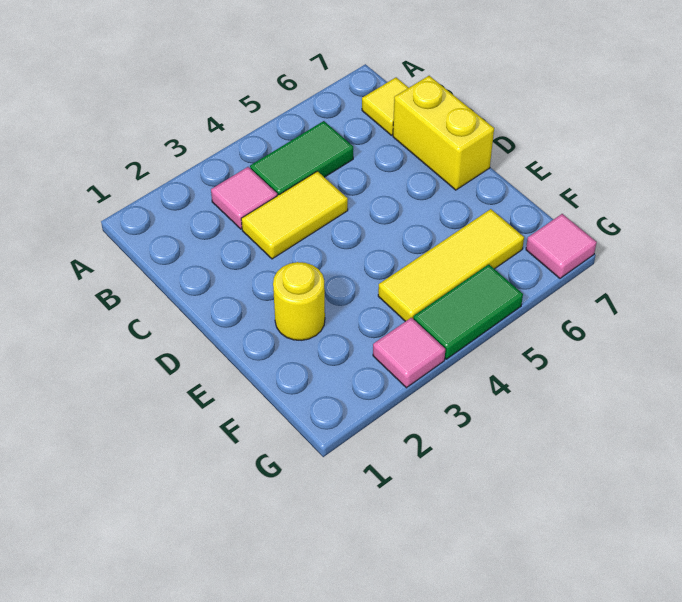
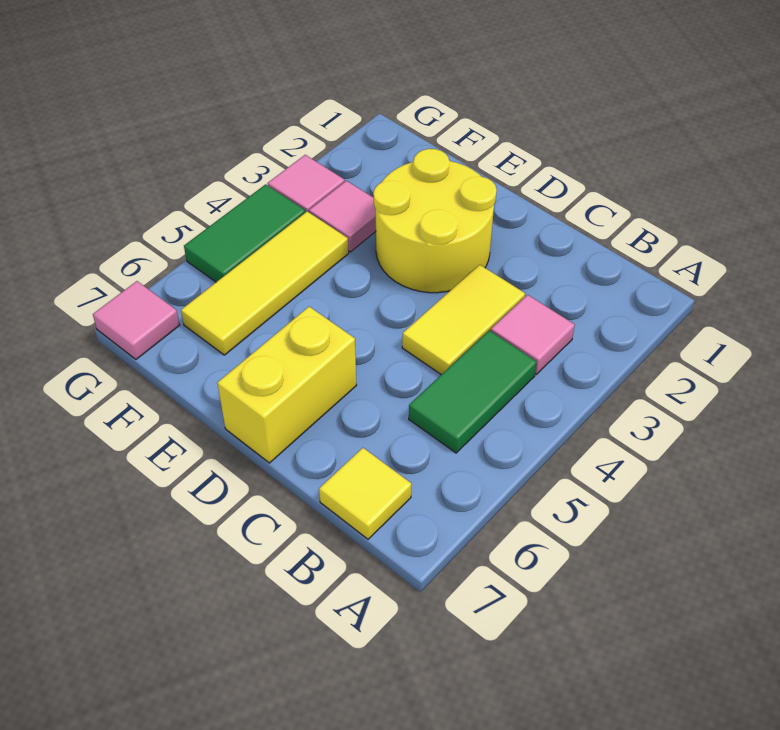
yellow brick C7:D7 level 1 -> yellow brick D6:D7 level 1
yellow round brick E2 level 1 -> yellow round brick D2:E3 level 1
none -> pink tile F3 level 1

